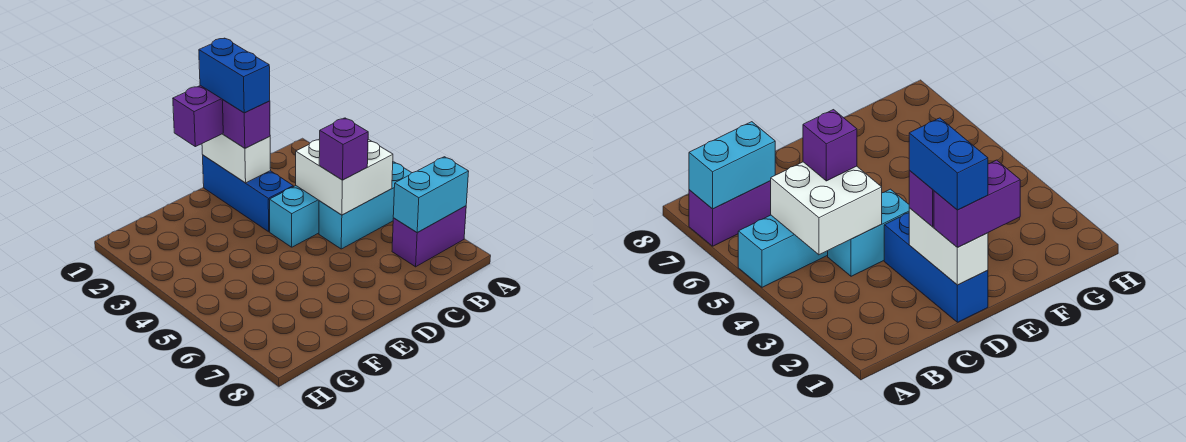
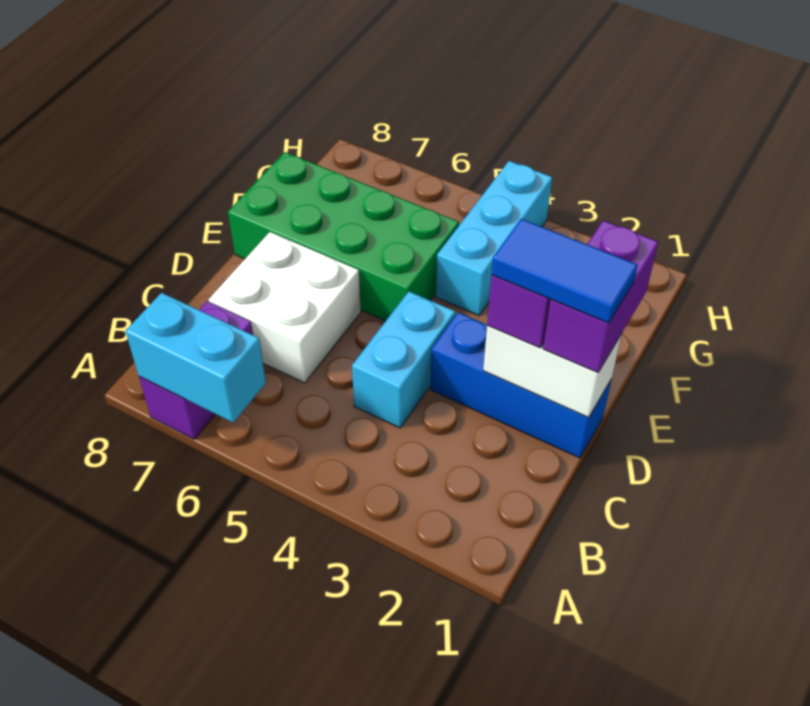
cyan brick A5:C5 level 1 -> cyan brick F4:H4 level 1
cyan brick A7:B7 level 2 -> cyan brick A6:A7 level 2
white brick B4:C5 level 2 -> white brick C6:D7 level 1
purple brick C5 level 3 -> none
blue brick D1:D2 level 4 -> blue tile D1:D2 level 4
none -> green brick E5:F8 level 1

